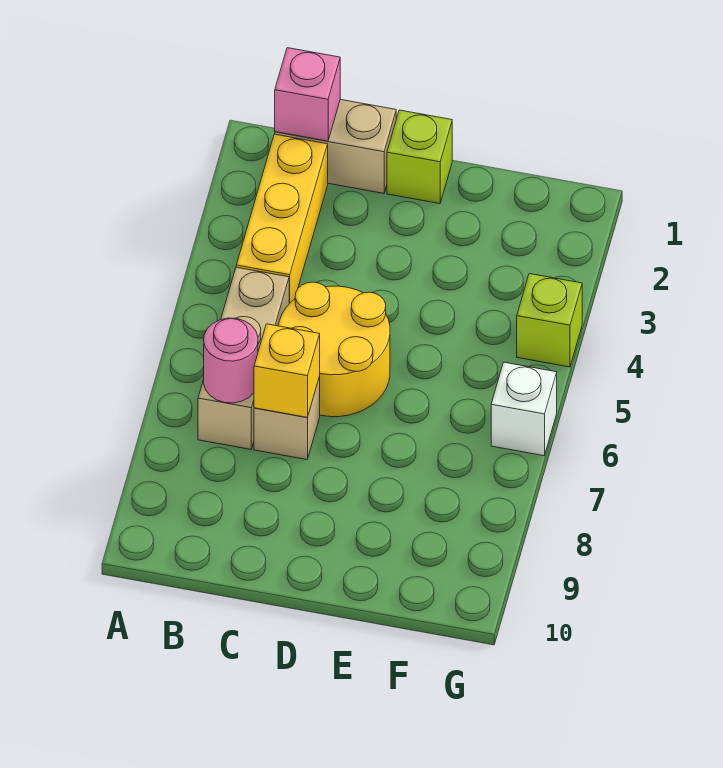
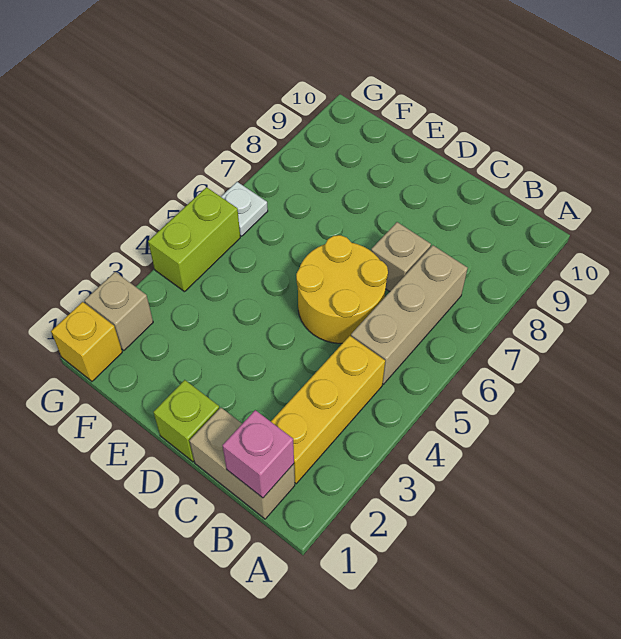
pink round brick B7 level 2 -> none
yellow brick C7 level 2 -> yellow brick G1 level 1
none -> tan brick G2 level 1
lime brick G4 level 1 -> lime brick G4:G5 level 1
white brick G6 level 1 -> white plate G6 level 1

